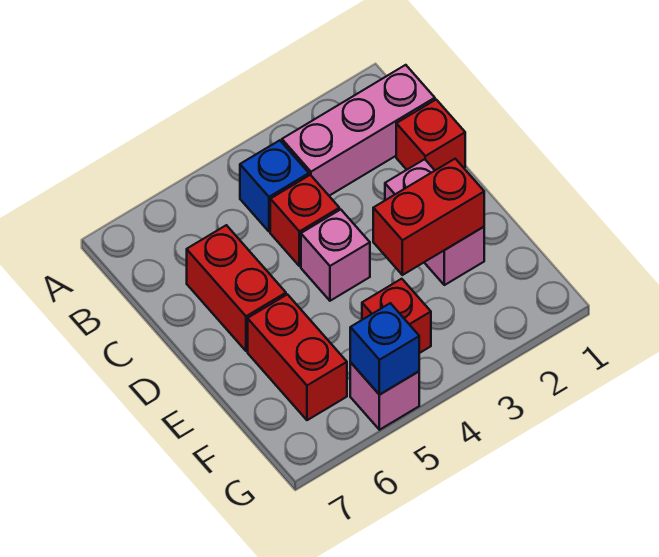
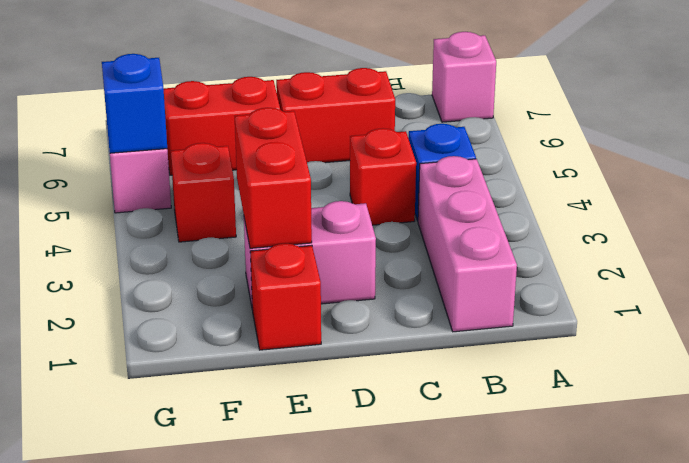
red brick C1 level 1 -> red brick E1 level 1
pink brick D4 level 1 -> pink brick A7 level 1

